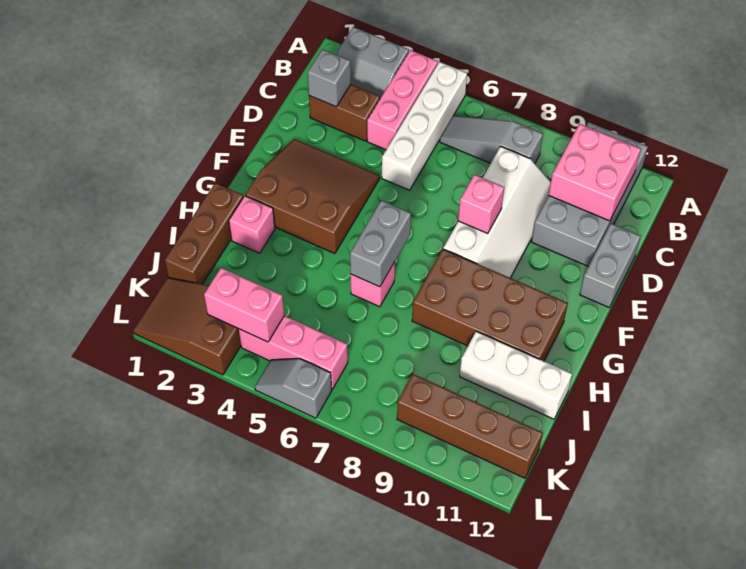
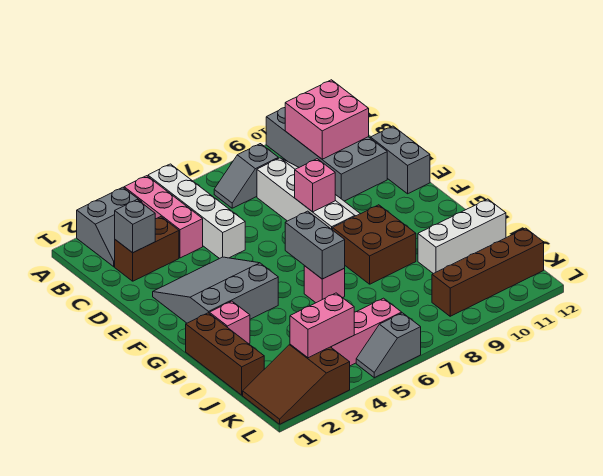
grey slope B6:B8 level 1 top 8 -> grey slope B7:B8 level 1 top 8
brown slope E2:G4 level 1 top G -> grey slope E2:G4 level 1 top G
brown brick G8:H11 level 1 -> brown brick G8:H9 level 1

